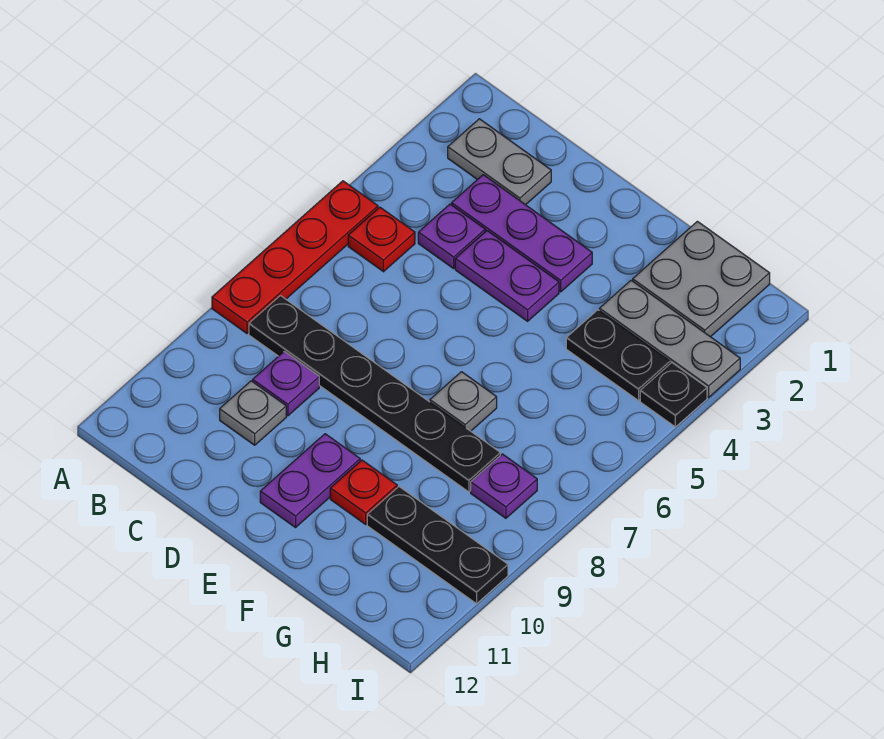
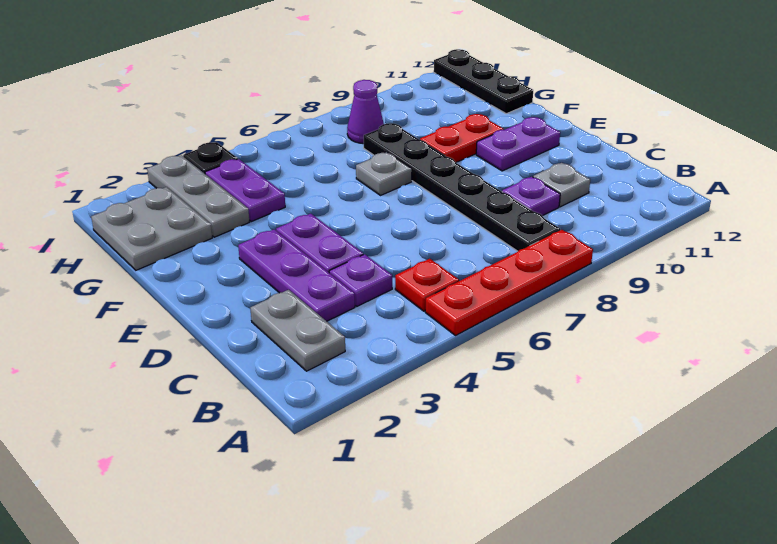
red plate F10 level 1 -> red plate F9:F10 level 1
black plate G4:H4 level 1 -> purple plate G4:H4 level 1
black plate G10:I10 level 1 -> black plate G12:I12 level 1
purple plate H8 level 1 -> purple cone H8 level 1

